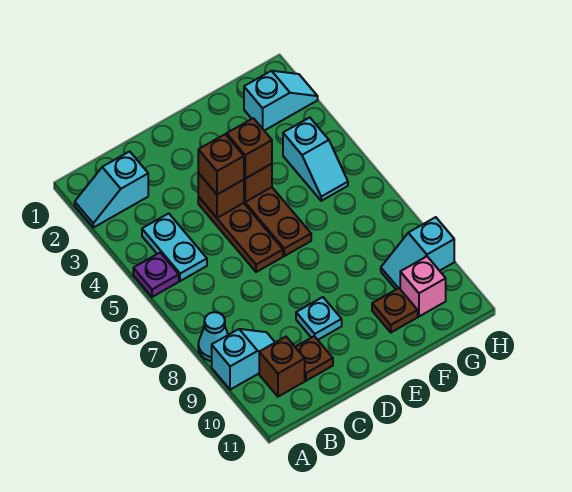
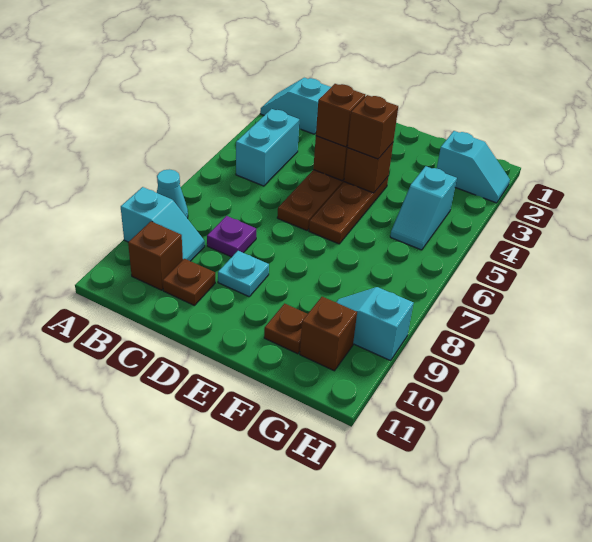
purple plate A5 level 1 -> purple plate C8 level 1
cyan plate B4:B5 level 1 -> cyan brick B4:B5 level 1
pink brick G10 level 1 -> brown brick G10 level 1

